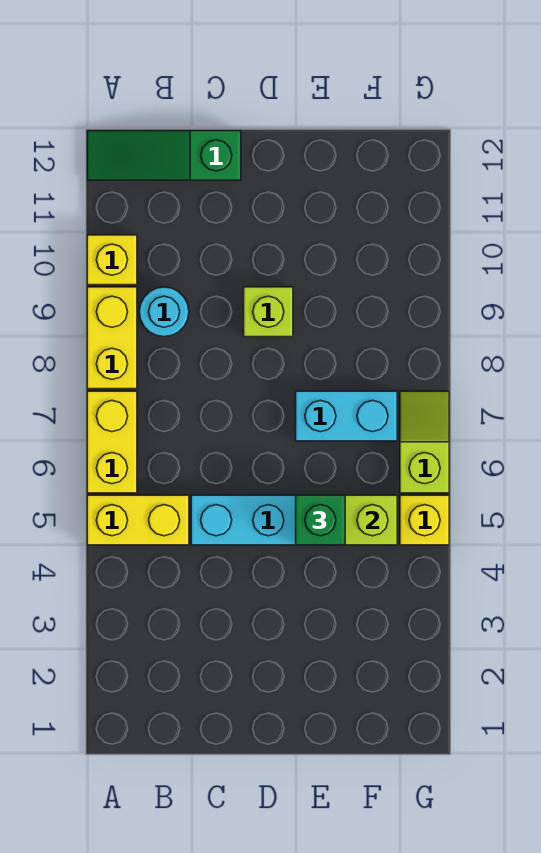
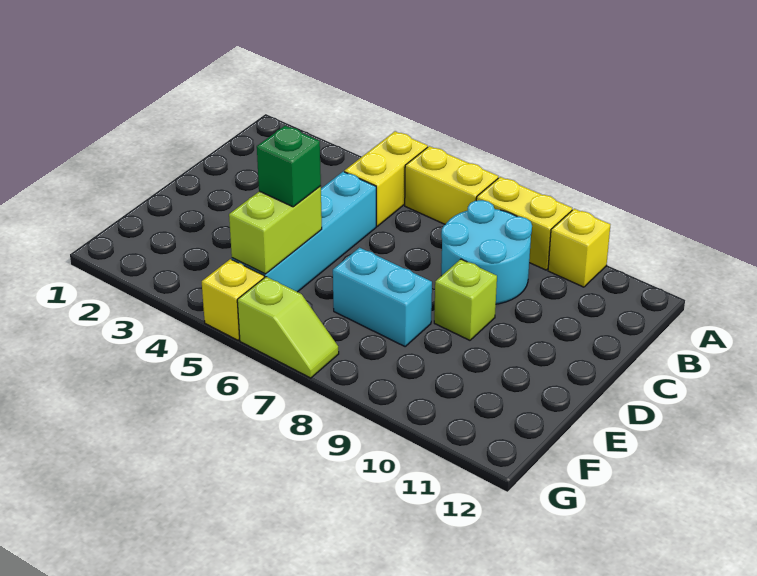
green slope A12:C12 level 1 top C -> none
cyan round brick B9 level 1 -> cyan round brick B8:C9 level 1
cyan brick E7:F7 level 1 -> cyan brick E7:E8 level 1

